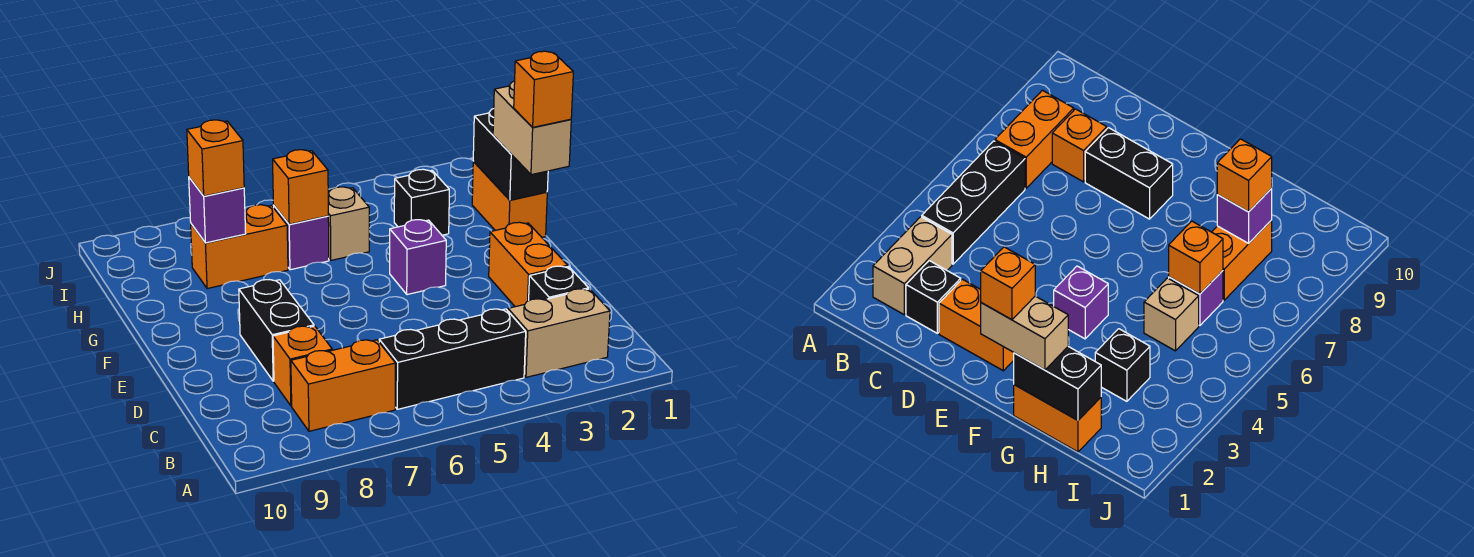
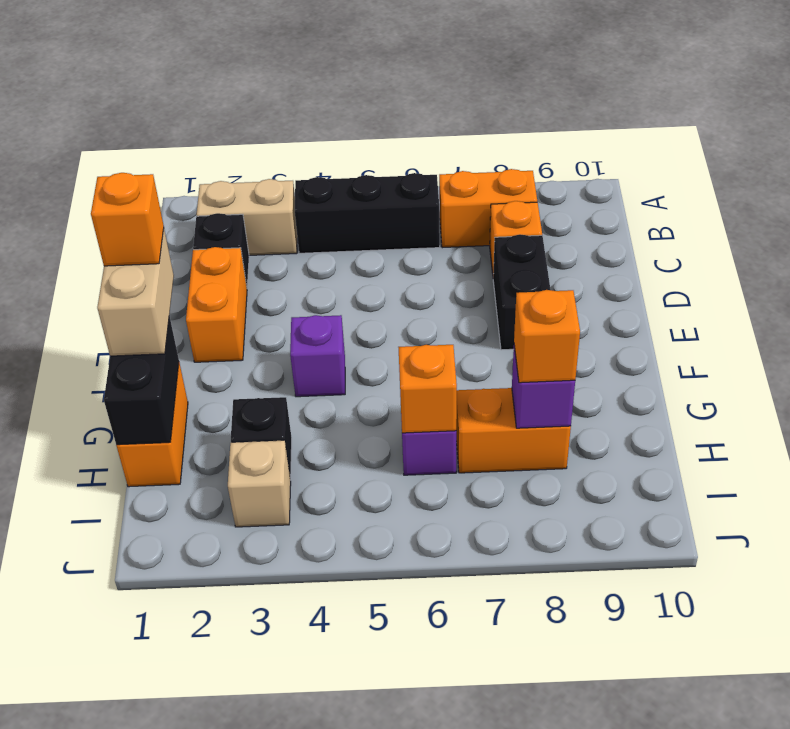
tan brick H5 level 1 -> tan brick I3 level 1

